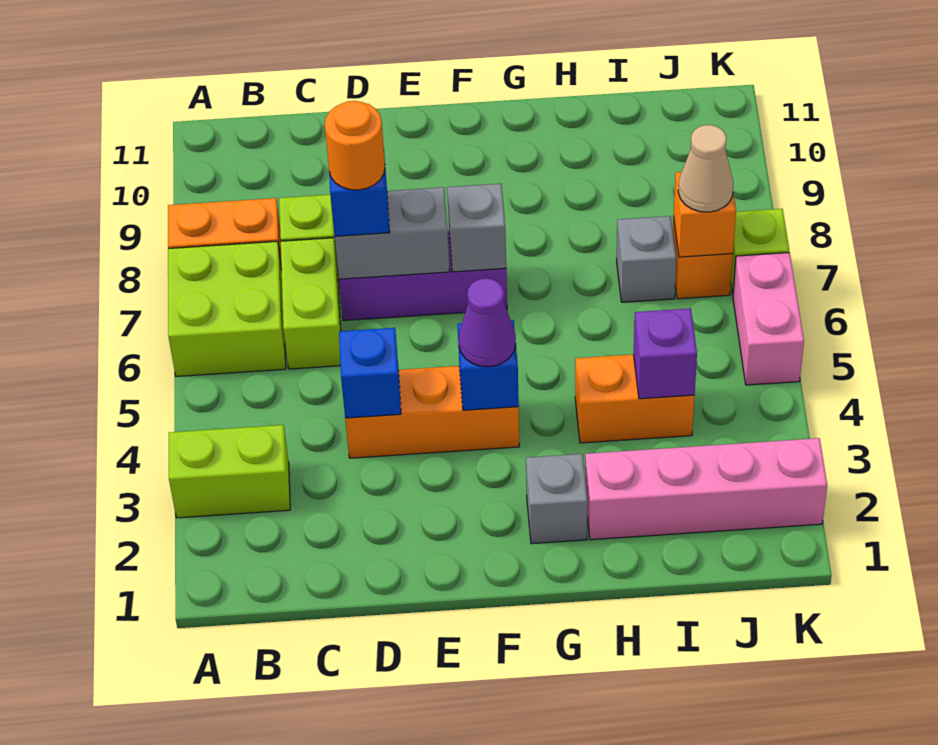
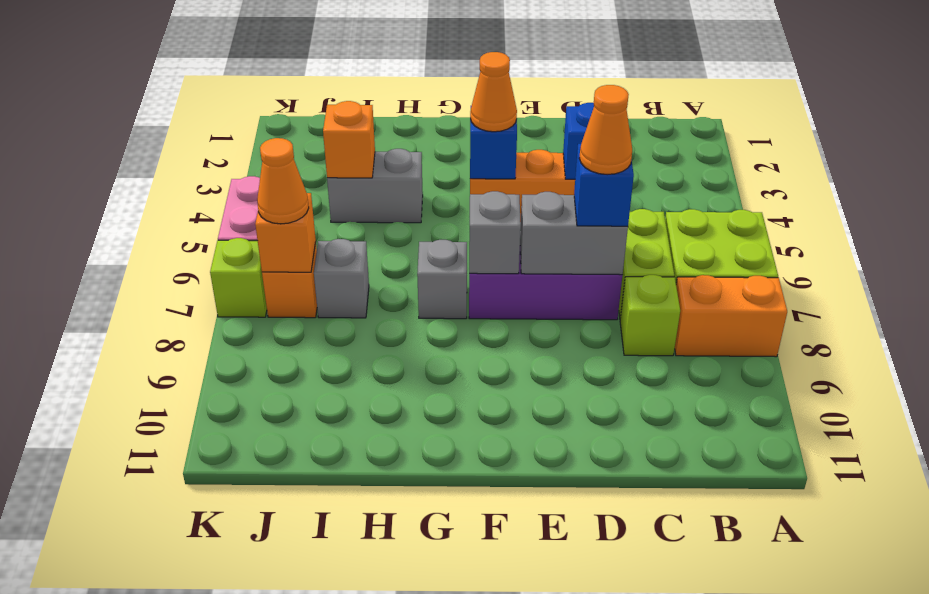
lime brick A3:B3 level 1 -> none
orange round brick D7 level 4 -> orange cone D7 level 4
purple cone F4 level 3 -> orange cone F4 level 3
grey brick G2 level 1 -> grey brick G7 level 1
pink brick H2:K2 level 1 -> none
orange brick H4:I4 level 1 -> grey brick H4:I4 level 1
purple brick I4 level 2 -> orange brick I4 level 2
tan cone J7 level 3 -> orange cone J7 level 3

